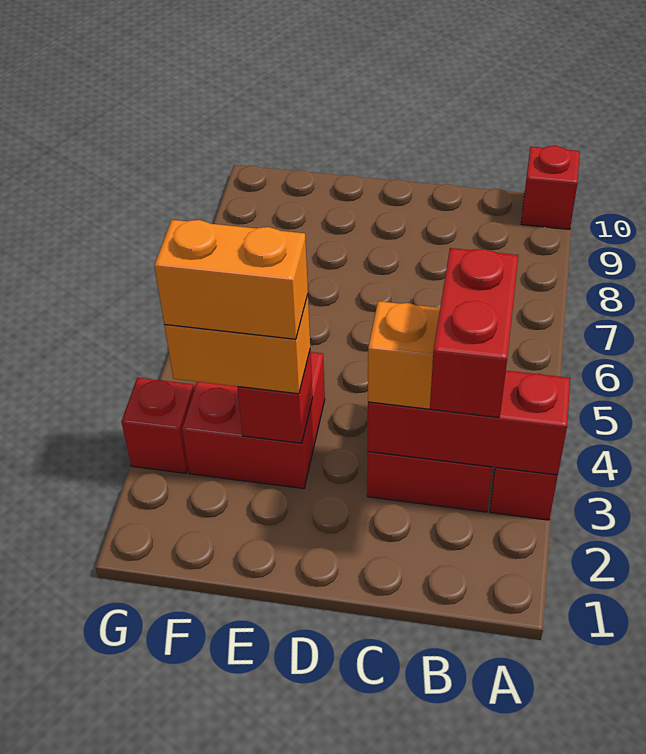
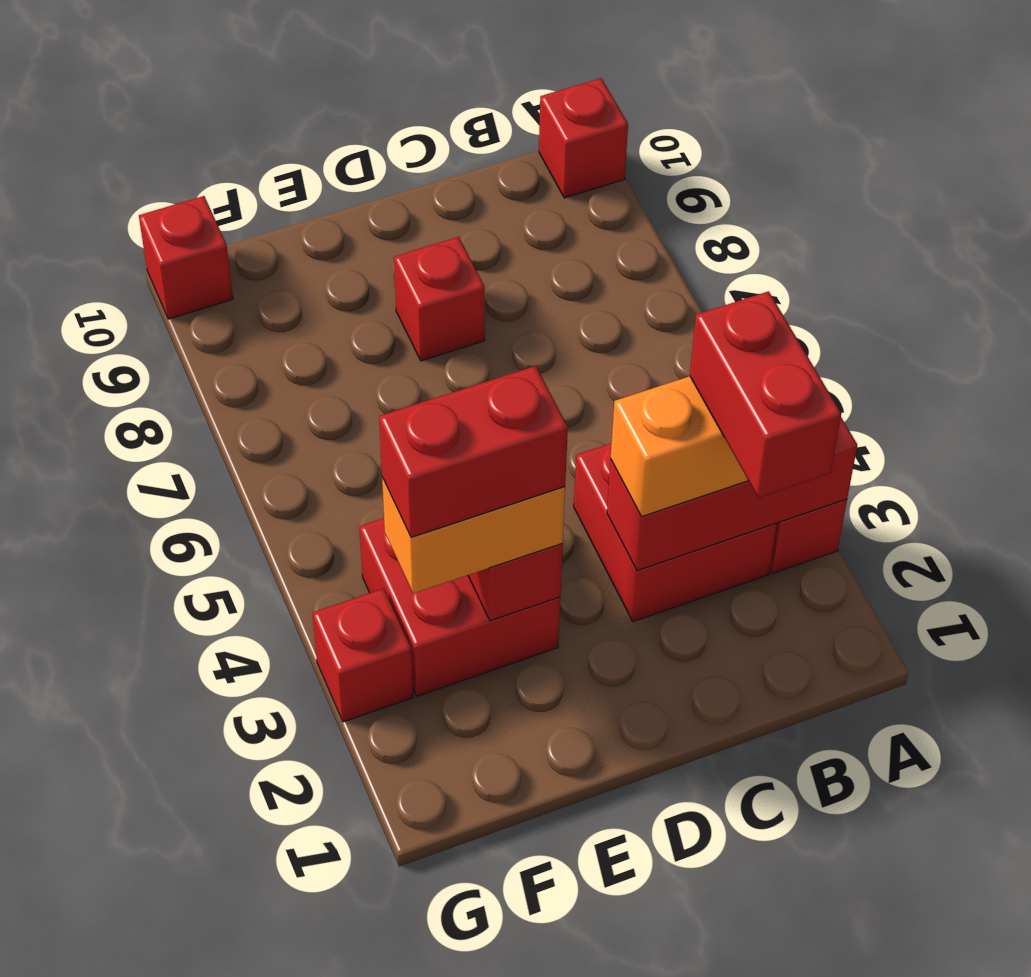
none -> red brick D8 level 1
orange brick E3:F3 level 4 -> red brick E3:F3 level 4
none -> red brick G10 level 1

